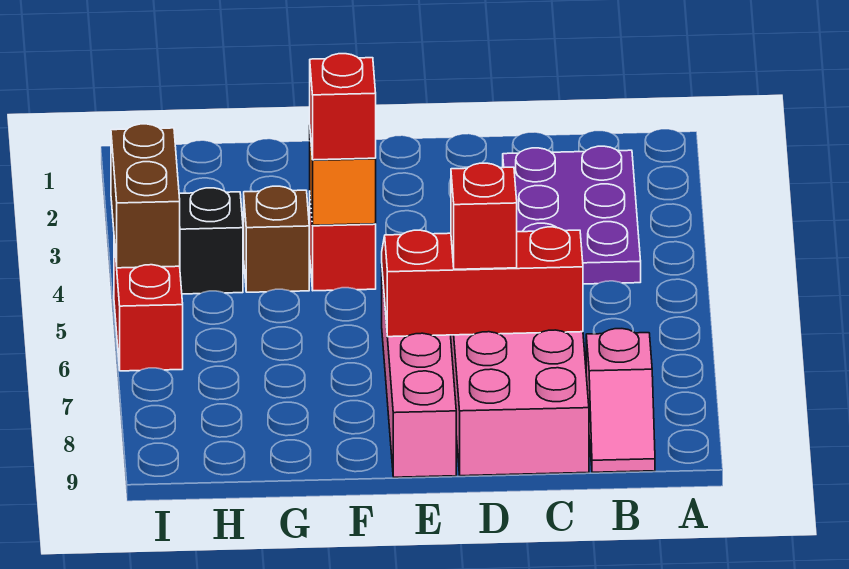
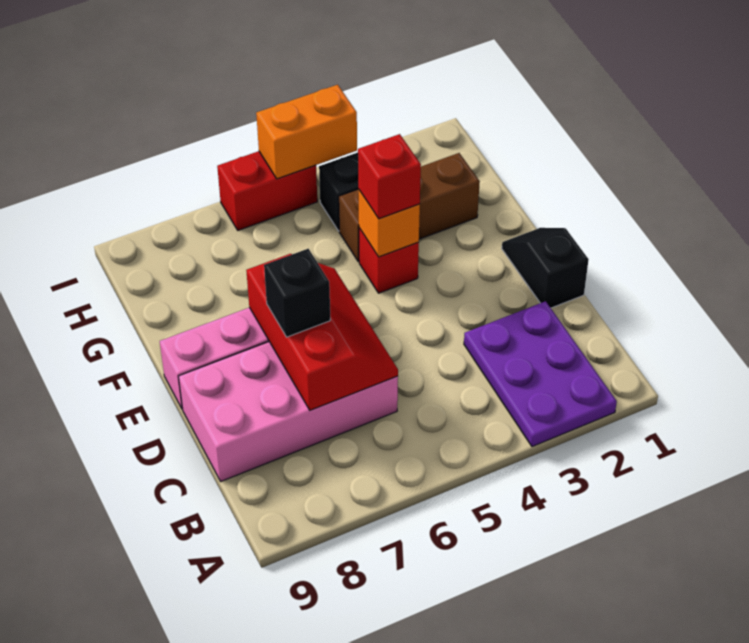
purple plate B2:C4 level 1 -> purple plate A2:C3 level 1
pink slope B8:B9 level 1 top 8 -> none
none -> black slope D1:E1 level 1 top D
red brick D7 level 3 -> black brick D7 level 3
brown brick G4 level 1 -> brown brick G2:G4 level 1
brown brick I4:I5 level 2 -> orange brick I4:I5 level 2

